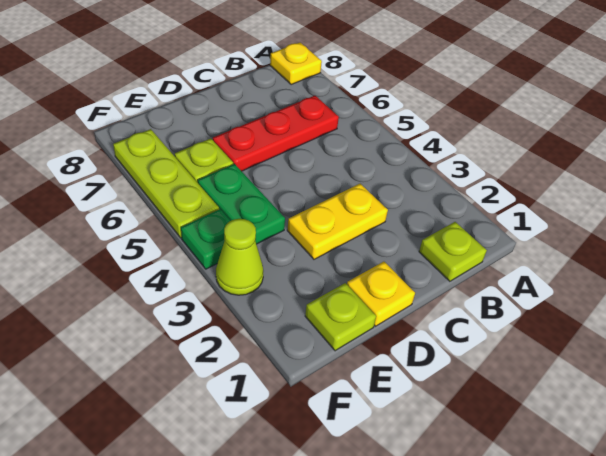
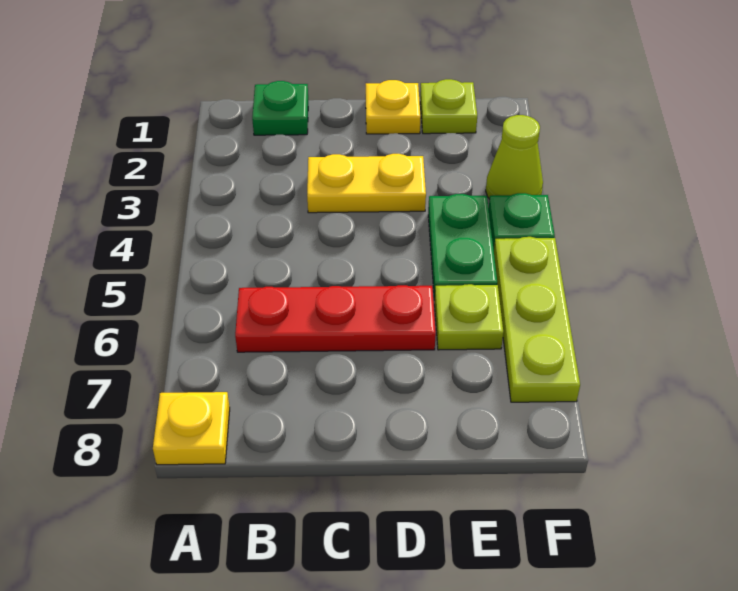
lime plate B1 level 1 -> green plate B1 level 1

